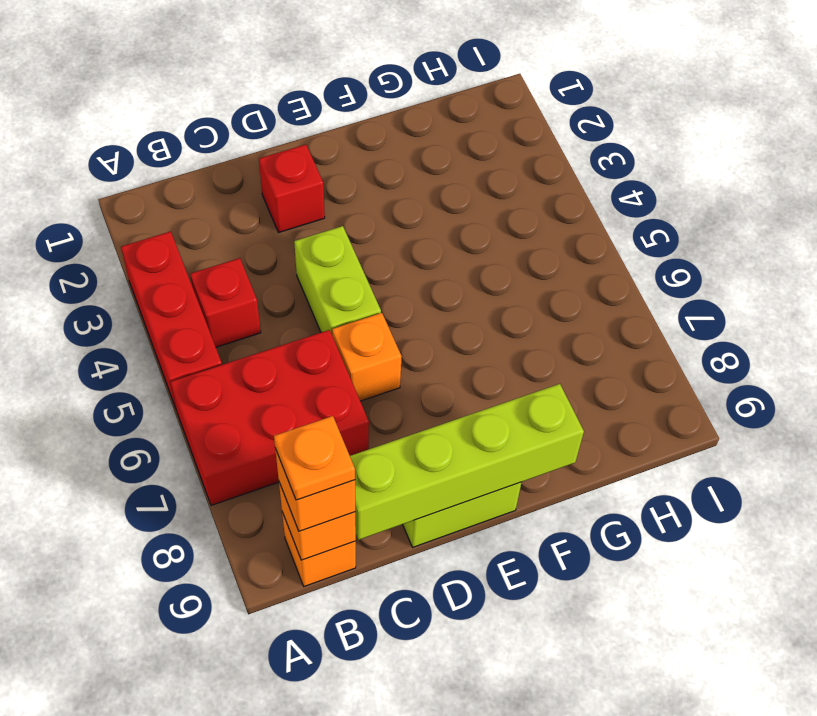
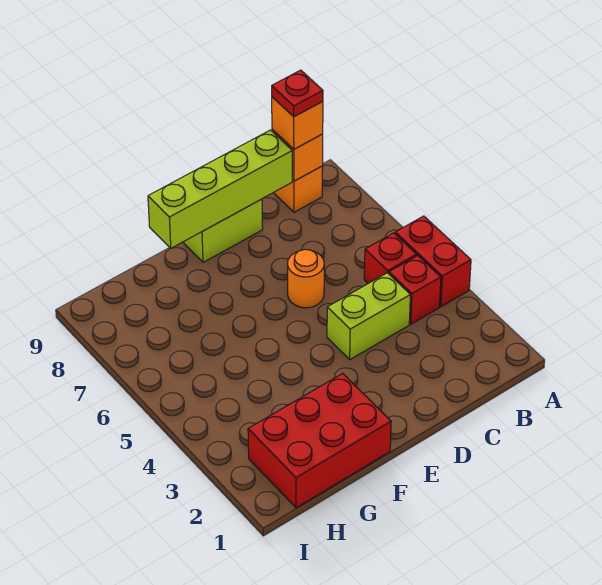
red brick A3:A5 level 1 -> red brick A4:A5 level 1
red brick A6:C7 level 1 -> red brick F1:H2 level 1
orange plate B9 level 4 -> red plate B9 level 4
red brick D2 level 1 -> red brick B5 level 1
lime brick D4:D5 level 1 -> lime brick C4:D4 level 1
orange brick D6 level 1 -> orange round brick D6 level 1

